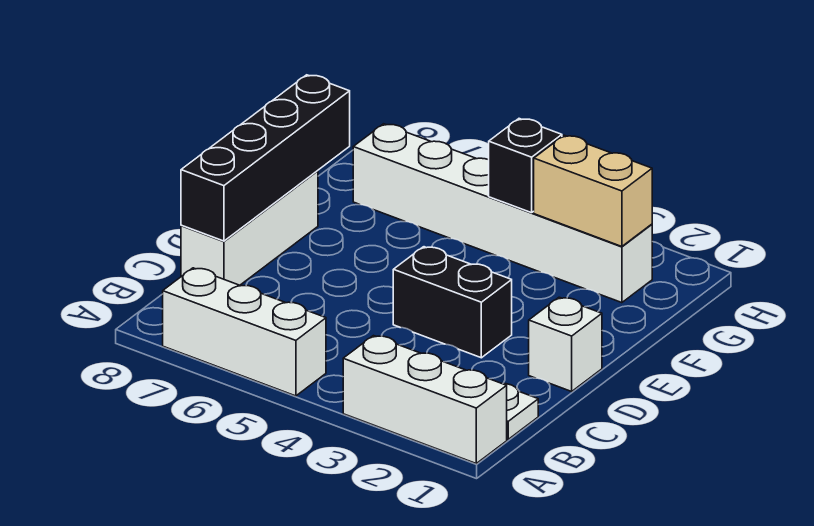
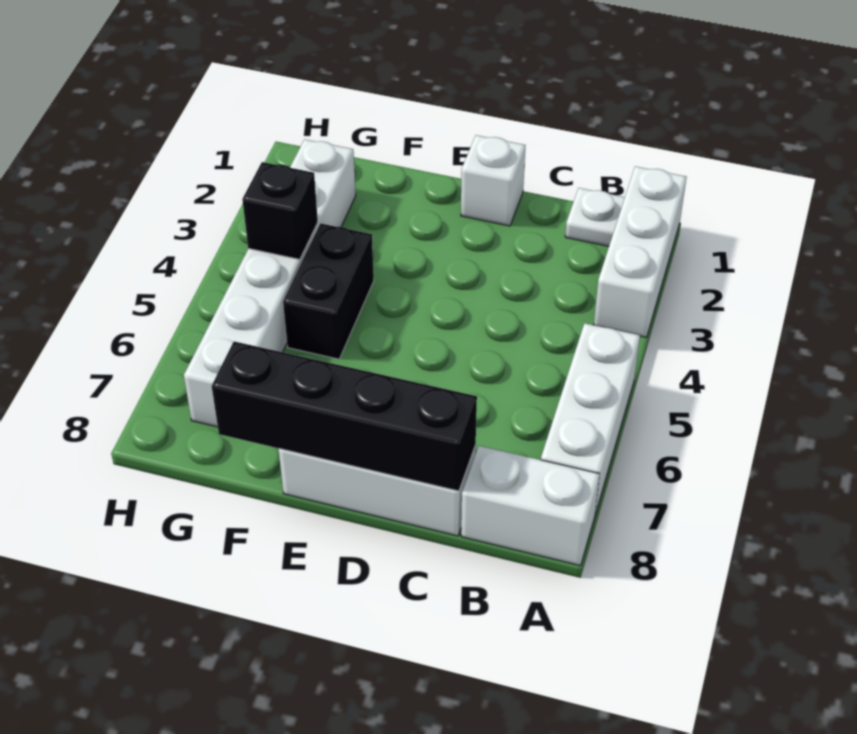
none -> white brick A8:B8 level 1
black brick D3:D4 level 1 -> black brick F4:F5 level 1
tan brick G2:G3 level 2 -> none

